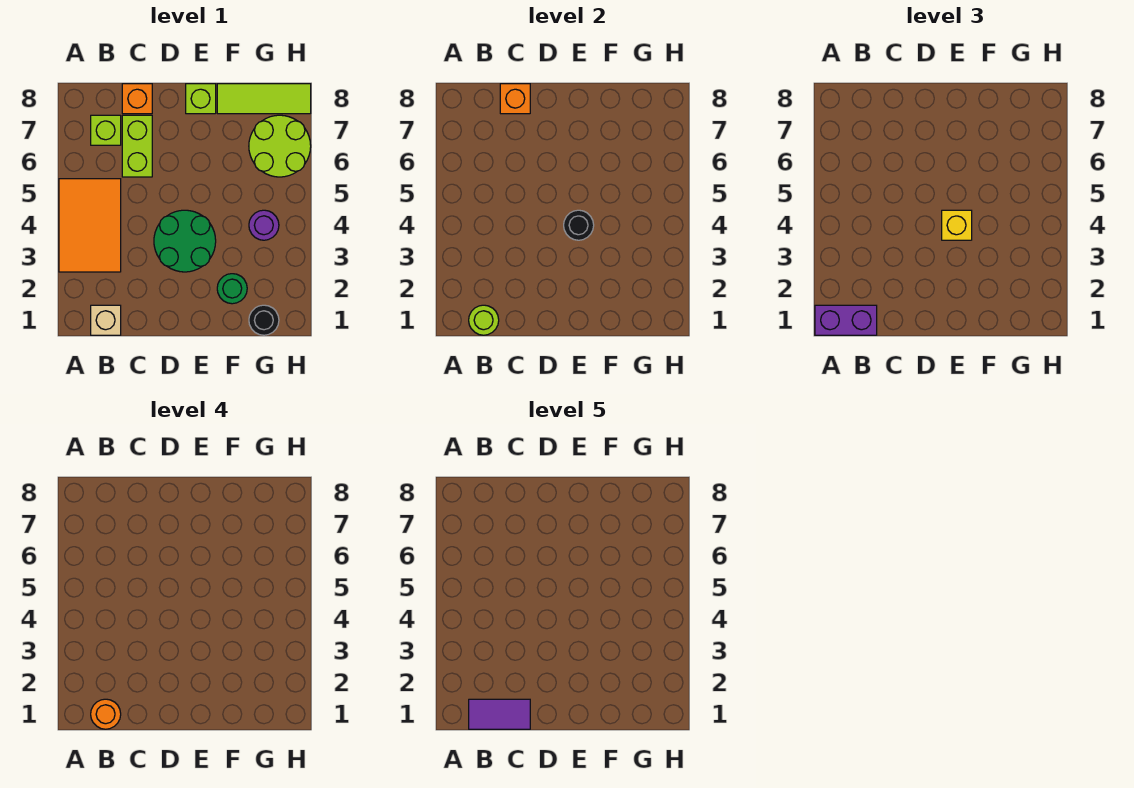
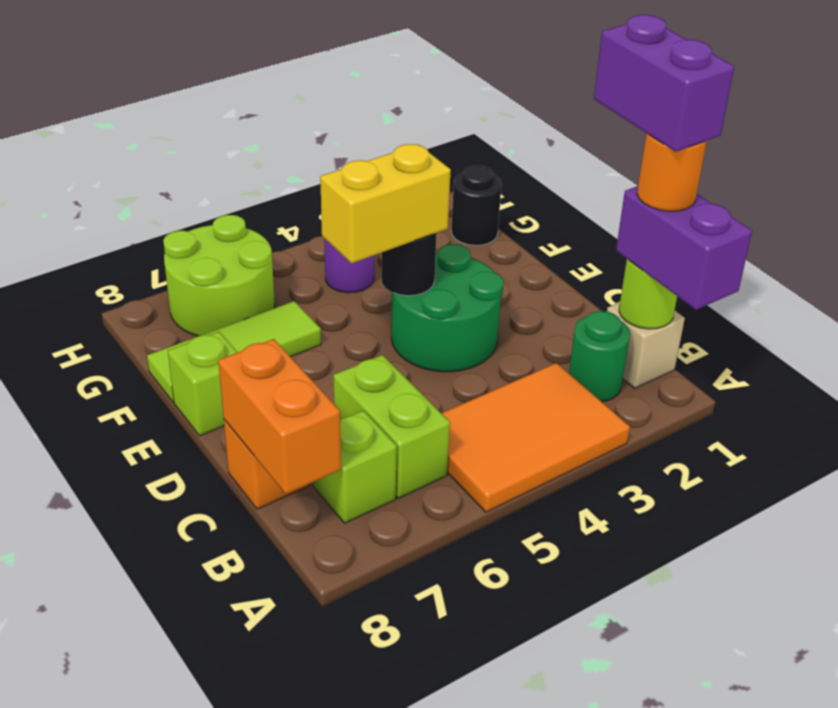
purple tile B1:C1 level 5 -> purple brick B1:C1 level 5
lime brick C6:C7 level 1 -> lime brick B6:C6 level 1
orange brick C8 level 2 -> orange brick B8:C8 level 2
yellow brick E4 level 3 -> yellow brick E4:E5 level 3
green round brick F2 level 1 -> green round brick B2 level 1
lime tile F8:H8 level 1 -> lime tile F6:F8 level 1

